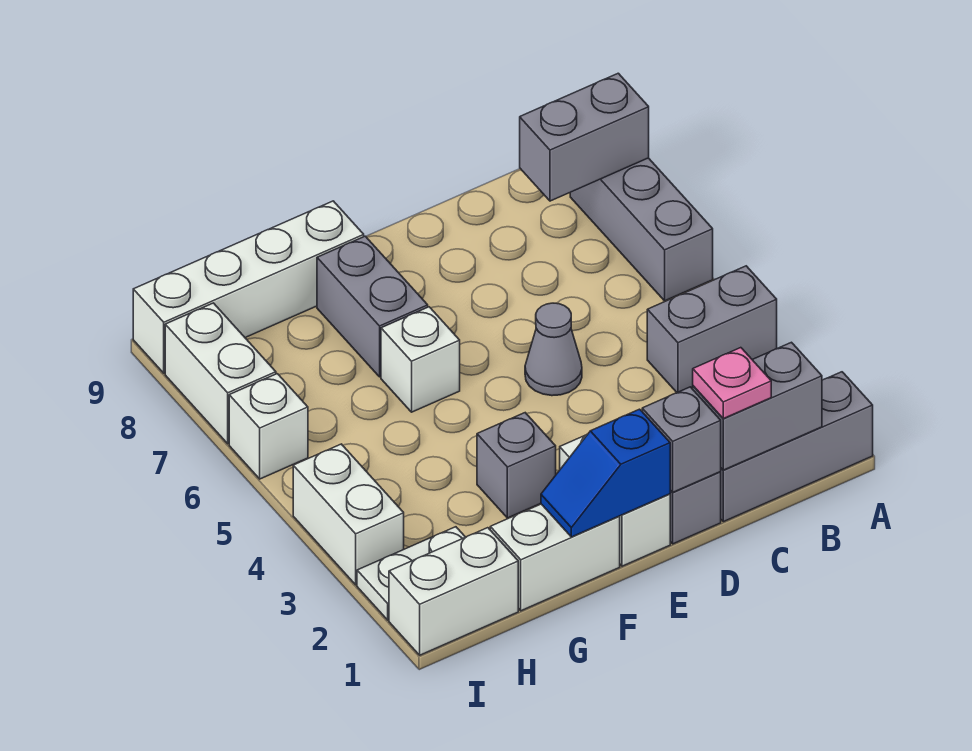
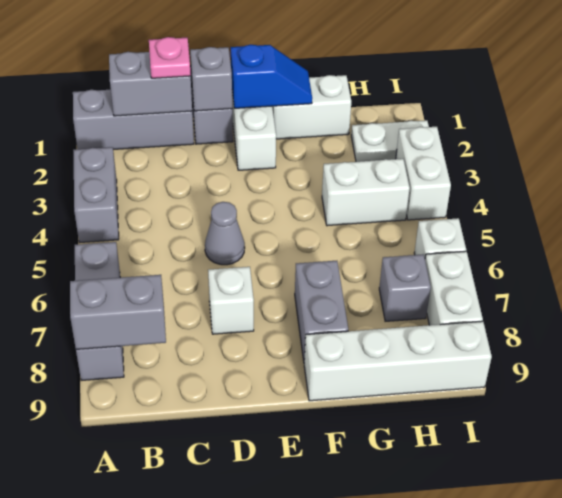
grey brick A4:B4 level 1 -> grey brick A3:A4 level 1
grey brick F3 level 1 -> grey brick H7 level 1
white brick F6 level 1 -> white brick D7 level 1
white brick H1:I1 level 1 -> white brick G4:H4 level 1

